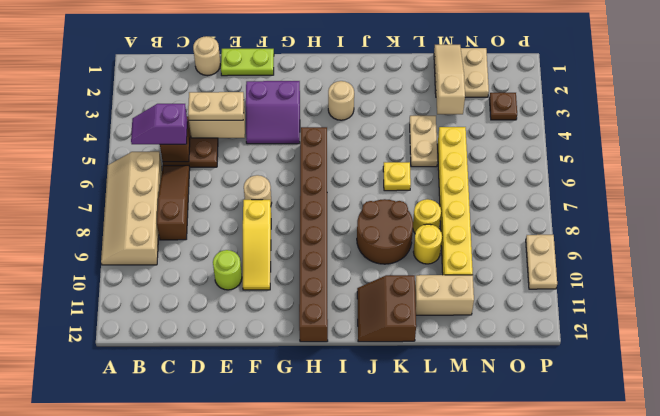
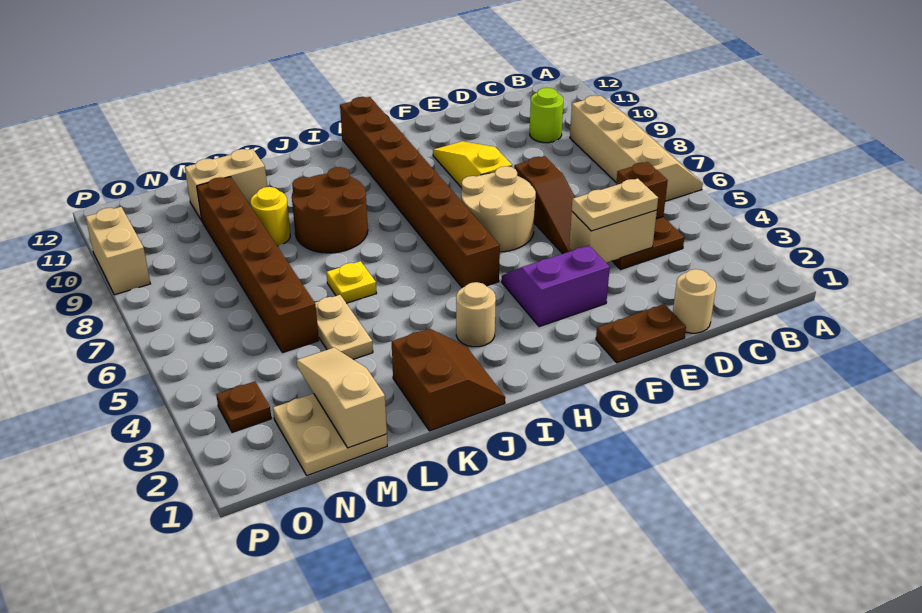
purple slope B5:C5 level 3 top C -> none
brown slope C6:C8 level 1 top 8 -> brown slope E5:E7 level 1 top 7
lime plate E1:F1 level 1 -> brown plate E1:F1 level 1
lime round brick E10 level 1 -> lime round brick C10 level 1
tan round brick F7 level 1 -> tan round brick F6:G7 level 1
brown slope J11:K12 level 1 top K -> brown slope J1:K2 level 1 top K
yellow round brick L8 level 1 -> none
tan slope M1:M3 level 2 top 3 -> tan slope M1:M3 level 2 top 1
yellow brick M5:M10 level 1 -> brown brick M5:M10 level 1
tan plate P9:P10 level 1 -> tan brick P9:P10 level 1

